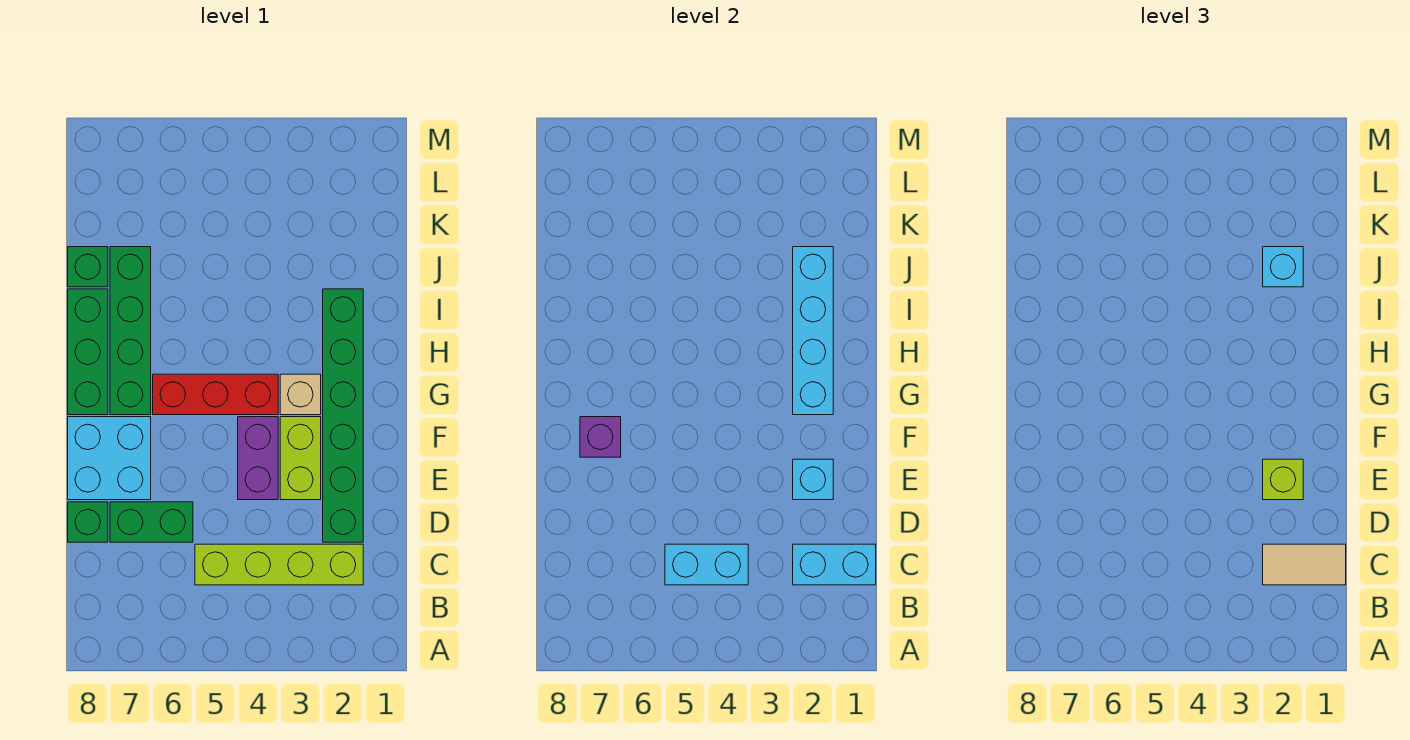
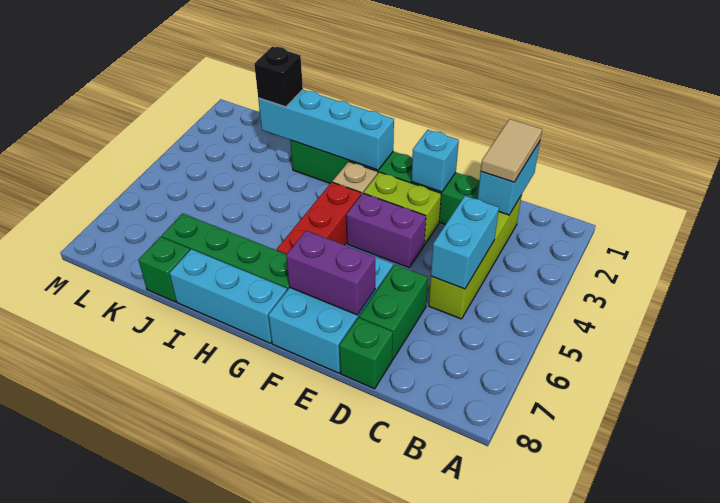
lime brick E2 level 3 -> none
cyan brick E7:F8 level 1 -> cyan brick E6:F8 level 1
purple brick F7 level 2 -> purple brick E7:F7 level 2
green brick G8:I8 level 1 -> cyan brick G8:I8 level 1
cyan brick J2 level 3 -> black brick J2 level 3

